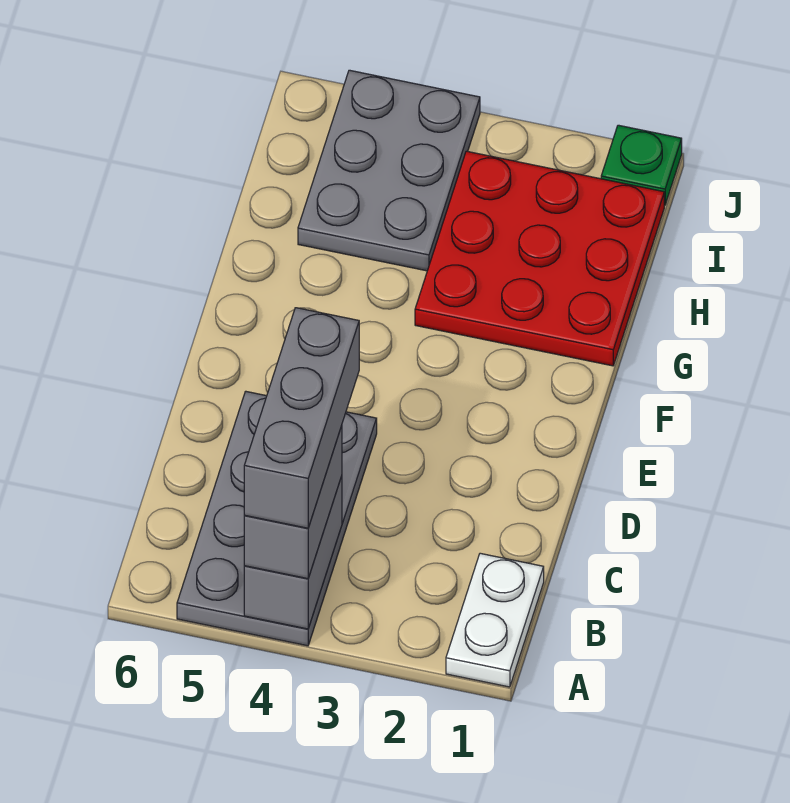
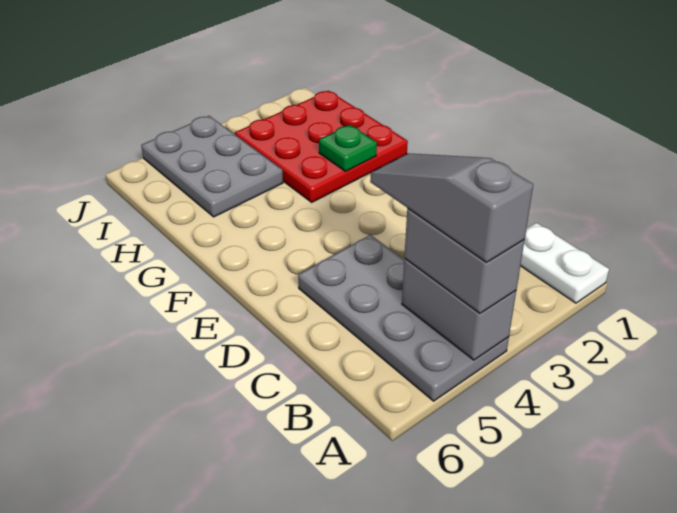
grey brick A4:C4 level 4 -> grey slope A4:C4 level 4 top A
green plate J1 level 1 -> green plate G2 level 2

